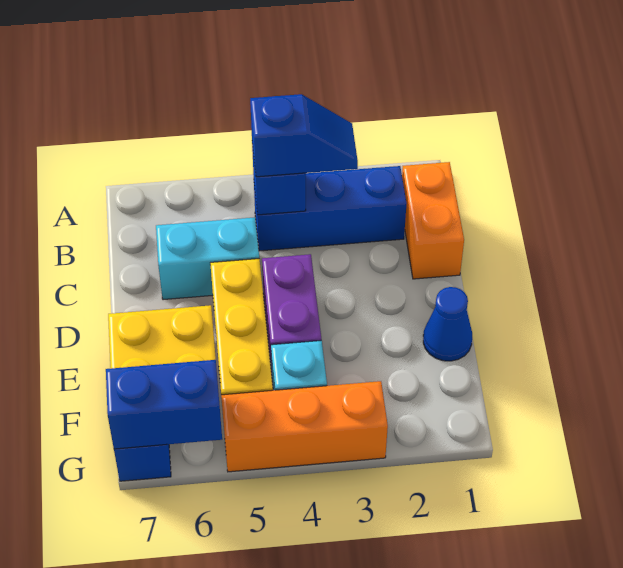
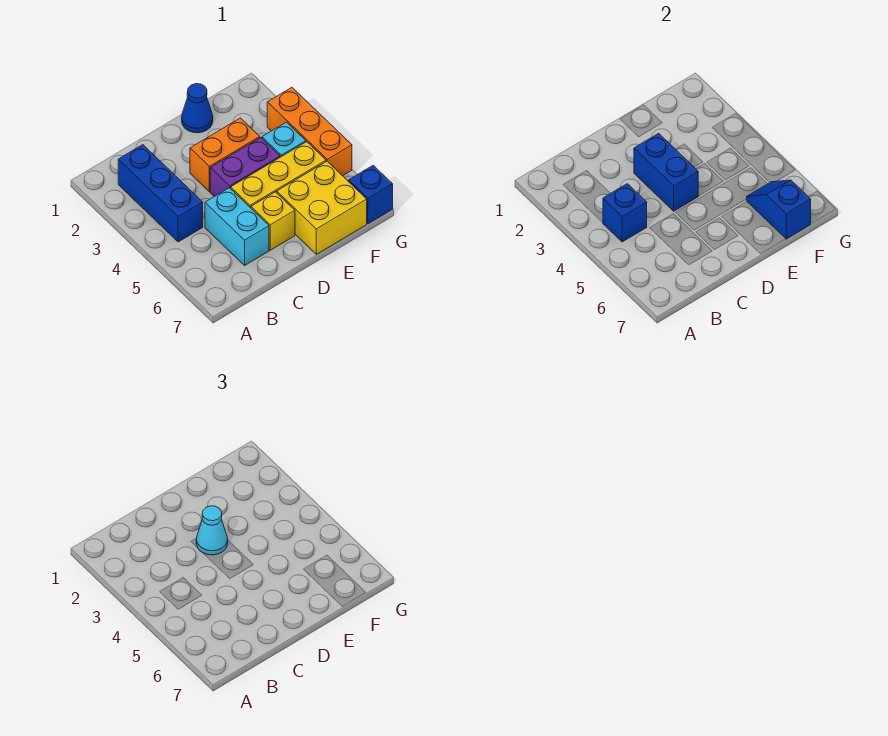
orange brick B1:C1 level 1 -> orange brick D3:E3 level 1
blue slope B3:B4 level 3 top 4 -> blue slope F6:F7 level 2 top 7
none -> cyan cone D3 level 3
none -> yellow brick D6 level 1
blue brick G6:G7 level 2 -> blue brick D3:D4 level 2

